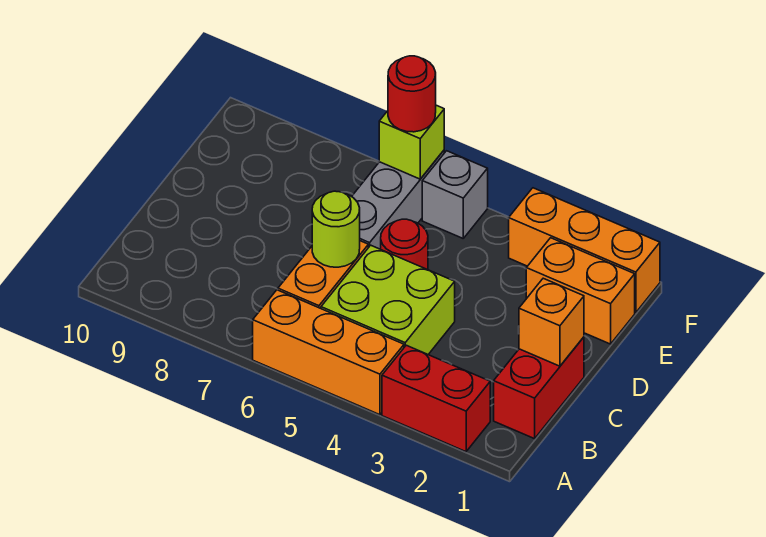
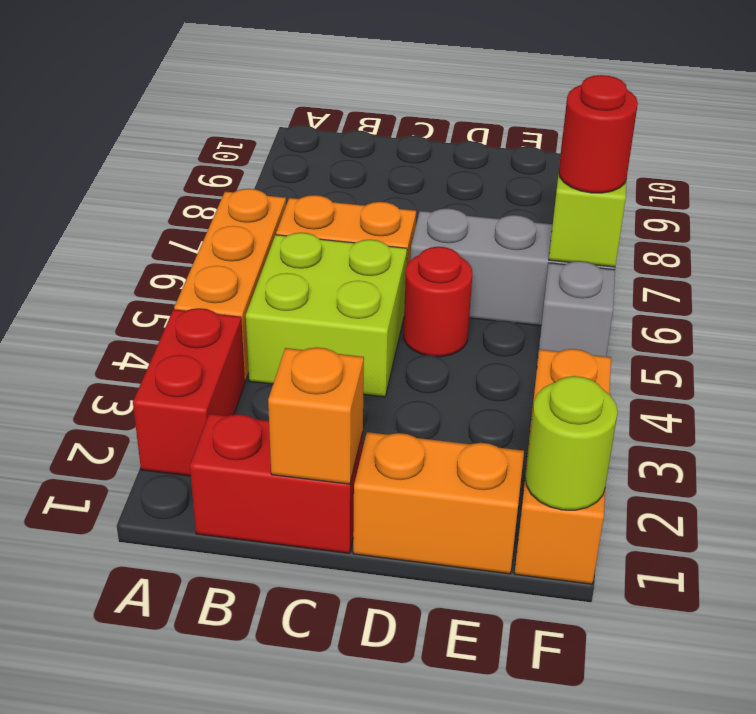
lime round brick C6 level 2 -> lime round brick F1 level 2
orange brick E1:E2 level 1 -> orange brick D1:E1 level 1

